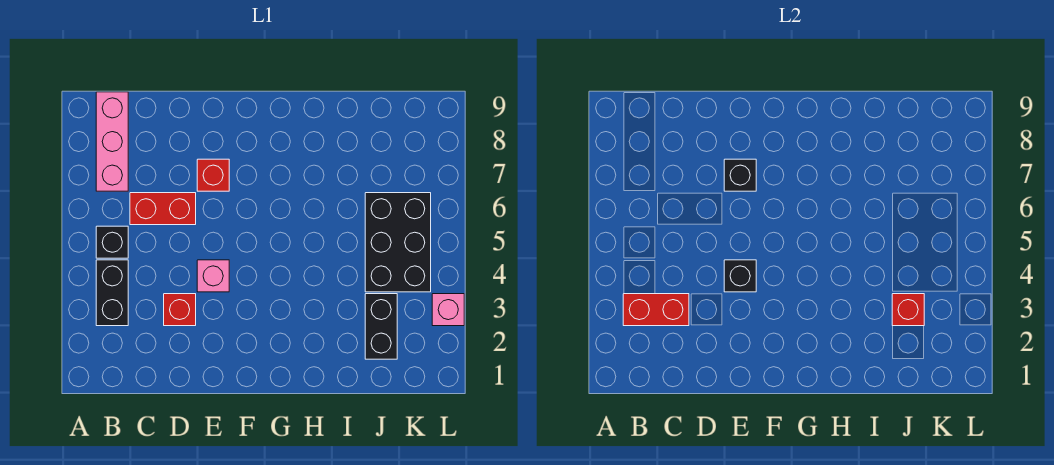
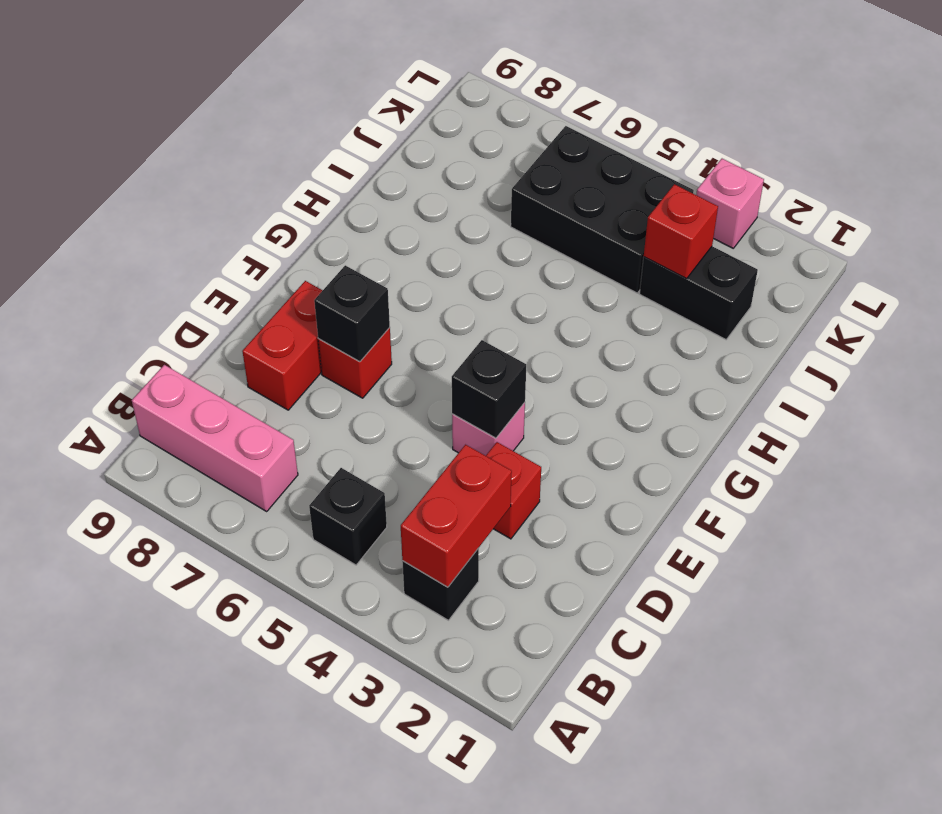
black brick B3:B4 level 1 -> black brick B3 level 1
red brick C6:D6 level 1 -> red brick D8:E8 level 1

